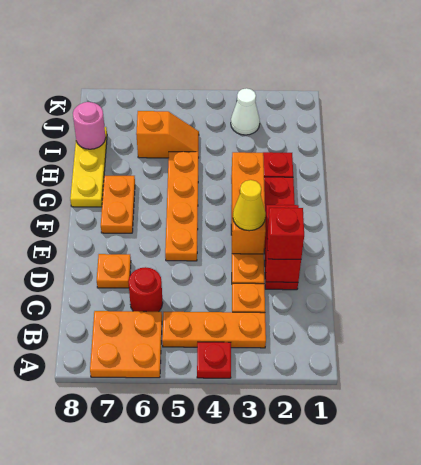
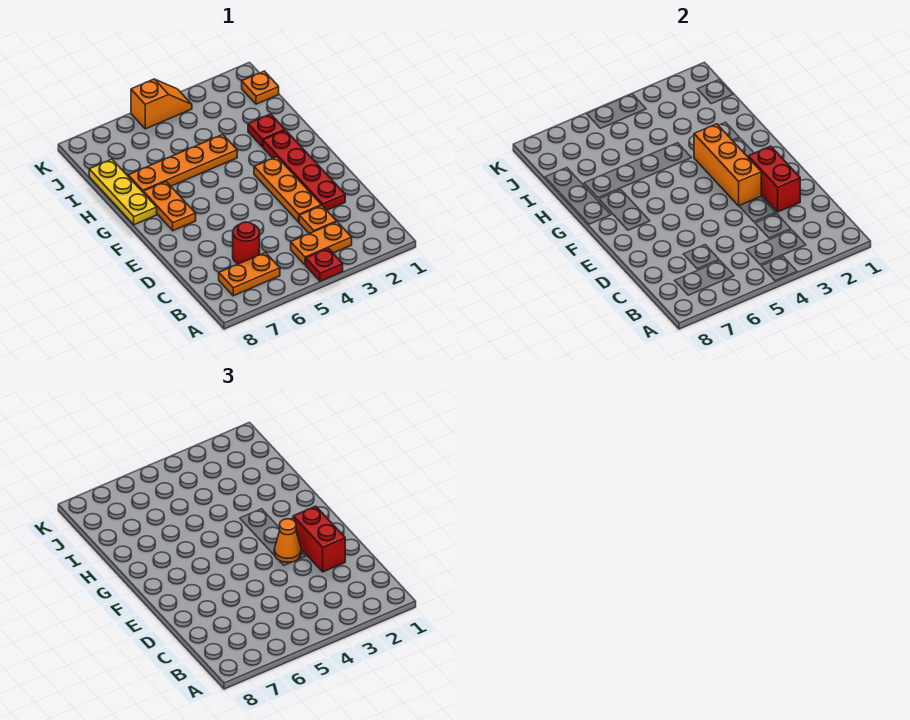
orange plate A6:B7 level 1 -> orange plate B6:B7 level 1
orange plate B3:B5 level 1 -> orange plate B3:B4 level 1
red brick D2 level 3 -> red brick D2:E2 level 3
orange plate D7 level 1 -> orange plate J1 level 1
yellow cone E3 level 3 -> orange cone E3 level 3
orange plate E5:H5 level 1 -> orange plate H4:H7 level 1
orange slope I5:I6 level 1 top 6 -> orange slope K4:K5 level 1 top 5
pink round brick I8 level 2 -> none
white cone J3 level 1 -> none

